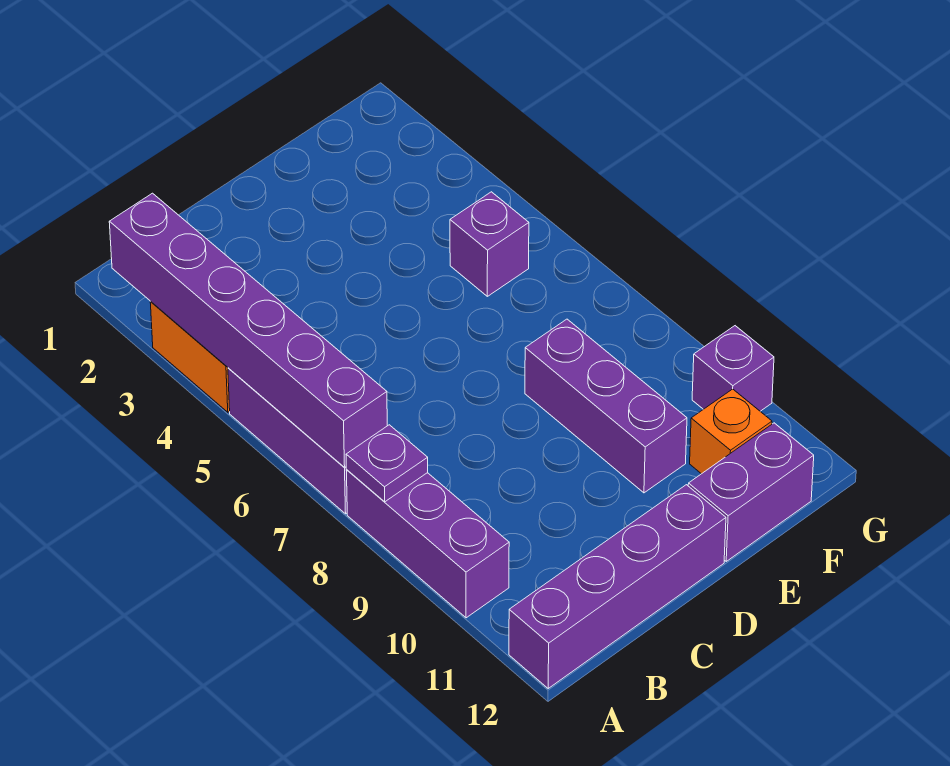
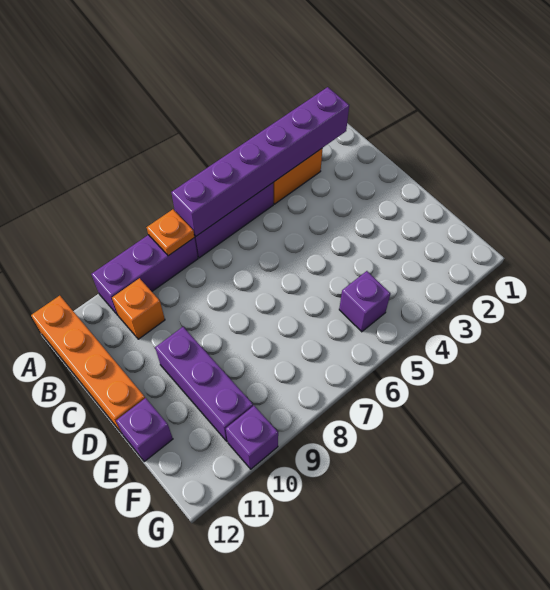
purple plate A8 level 2 -> orange plate A8 level 2
purple brick A12:D12 level 1 -> orange brick A12:D12 level 1
purple brick E8:E10 level 1 -> purple brick D10:F10 level 1
purple brick E12:F12 level 1 -> purple brick E12 level 1
orange brick F11 level 1 -> orange brick B10 level 1

